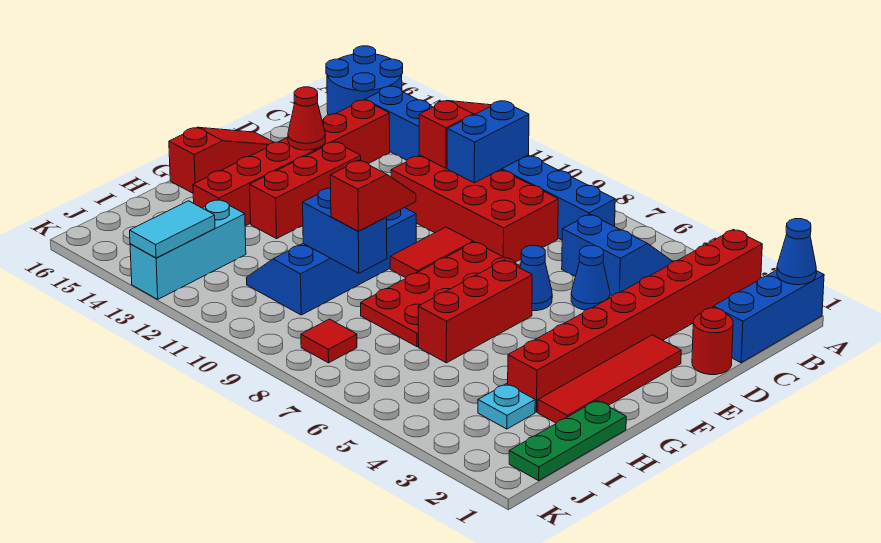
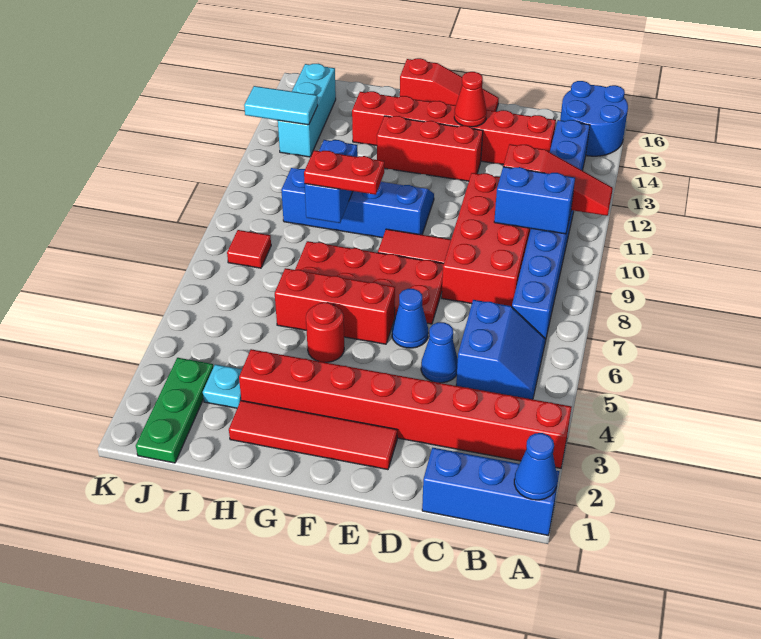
red round brick D1 level 1 -> red round brick G5 level 1
red slope G9:H9 level 3 top H -> red plate G9:H9 level 3
green plate H1:J1 level 1 -> green plate J1:J3 level 1
cyan brick I13:K13 level 1 -> cyan brick J13:J15 level 1

